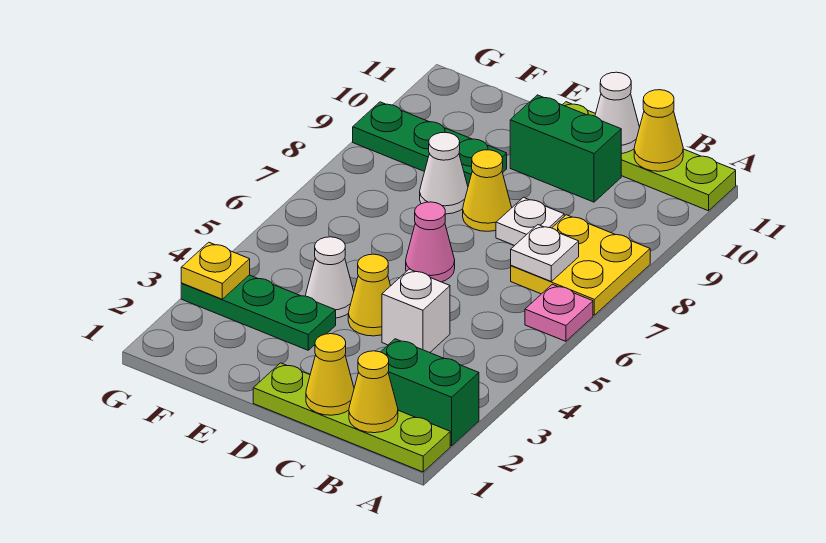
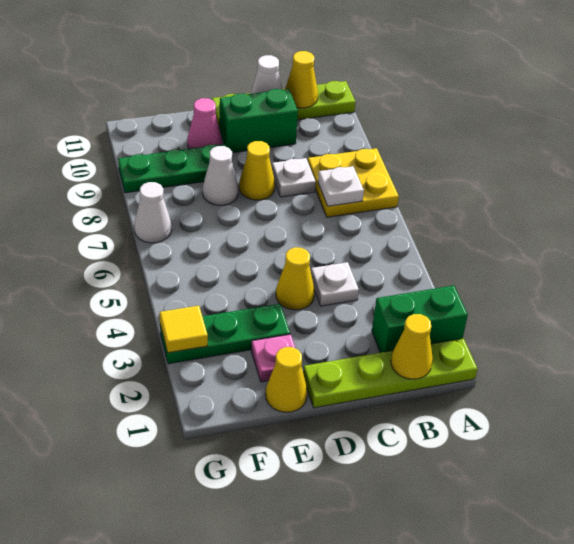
pink plate A6 level 1 -> pink plate E2 level 1
yellow cone C1 level 2 -> yellow cone E1 level 1
white brick C4 level 1 -> white plate C4 level 1
pink cone D6 level 1 -> pink cone E10 level 1
white cone E4 level 1 -> white cone G7 level 1
yellow plate G3 level 2 -> yellow tile G3 level 2

